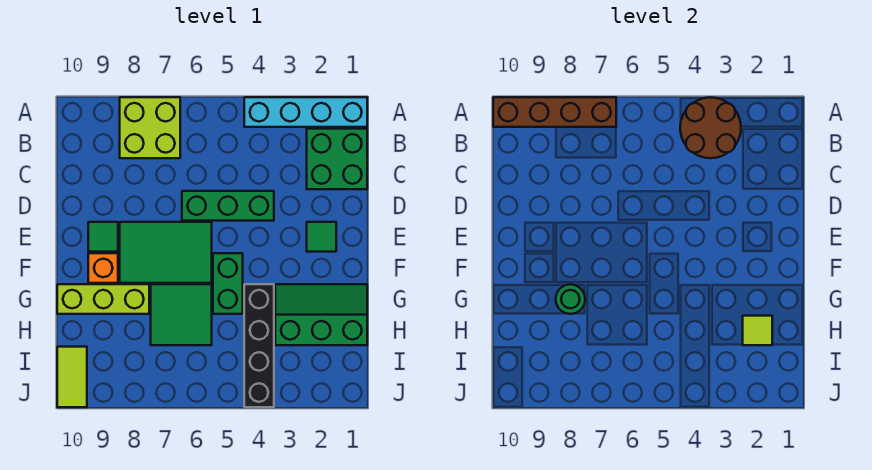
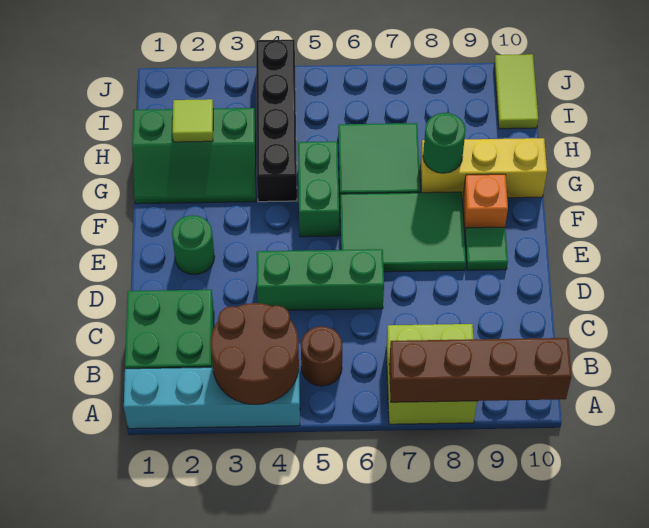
none -> brown round brick B5 level 1
green tile E2 level 1 -> green round brick E2 level 1
lime brick G8:G10 level 1 -> yellow brick G8:G10 level 1

